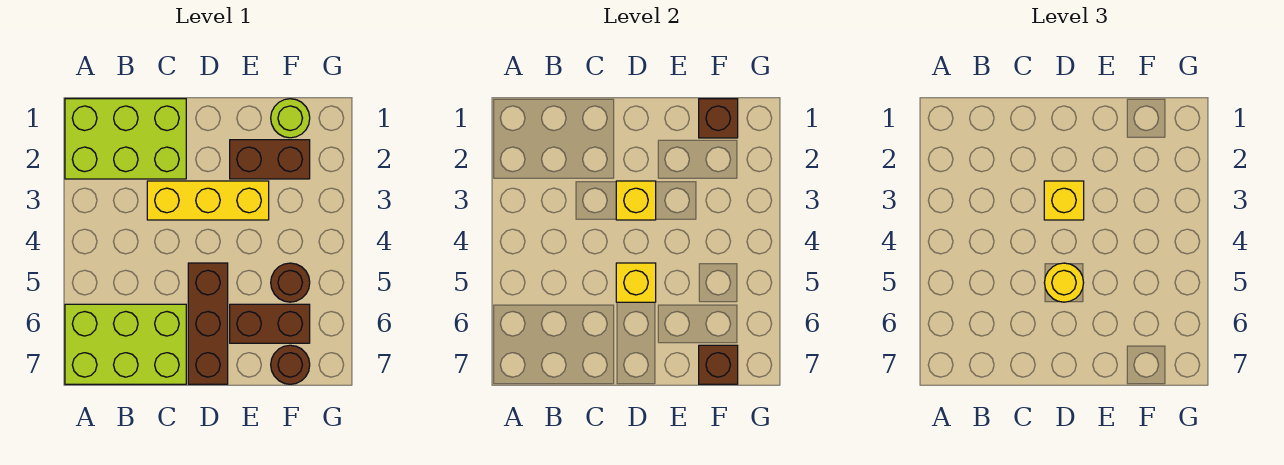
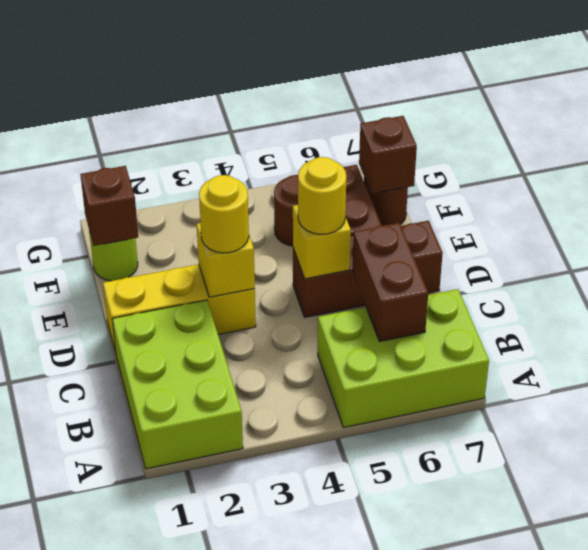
lime brick A6:C7 level 1 -> lime brick A5:B7 level 1
yellow brick C3:E3 level 1 -> yellow brick D1:D3 level 1
yellow brick D3 level 3 -> yellow round brick D3 level 3
brown brick E2:F2 level 1 -> brown brick B6:C6 level 2

